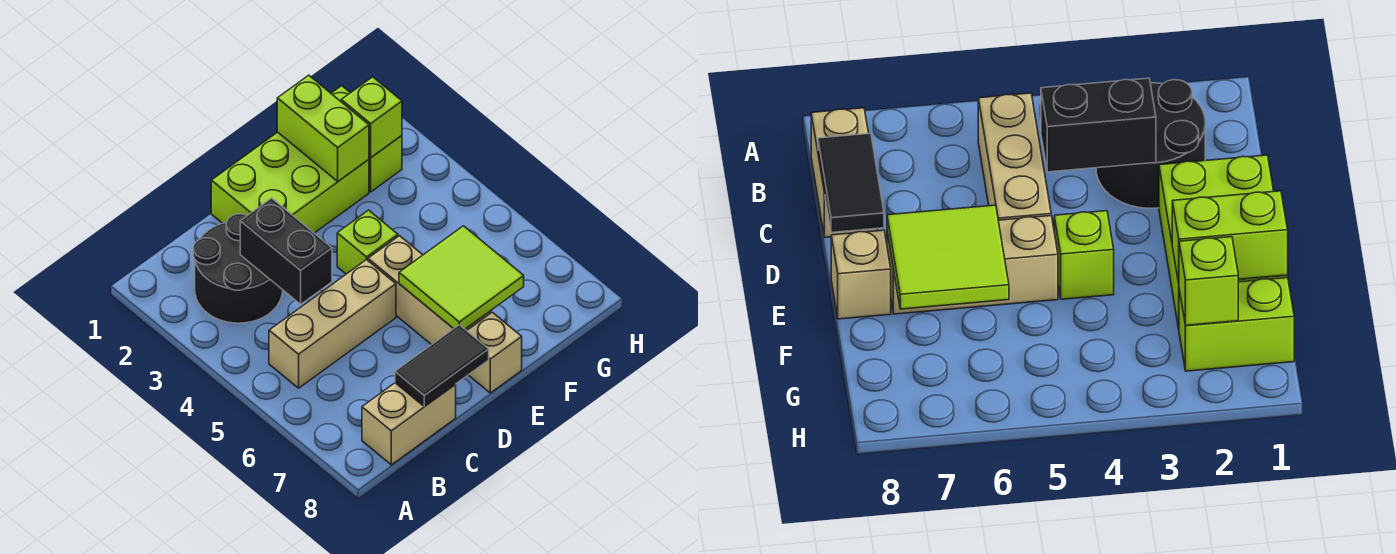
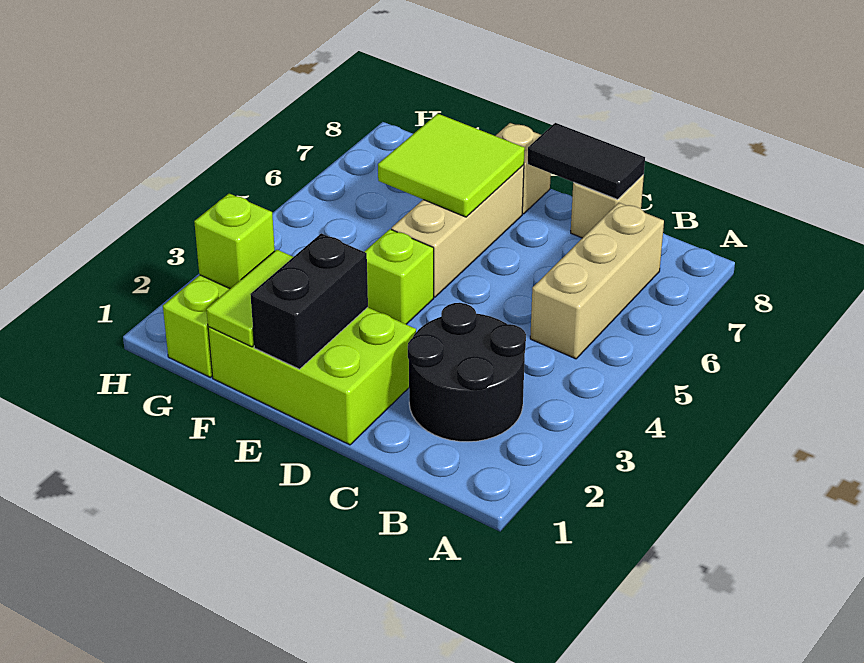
tan brick B5:D5 level 1 -> tan brick B5:B7 level 1
tan brick B8:C8 level 1 -> tan brick C8 level 1
black brick C3:C4 level 2 -> black brick E1:E2 level 2
lime brick F1:F2 level 2 -> lime tile F1:F2 level 2

